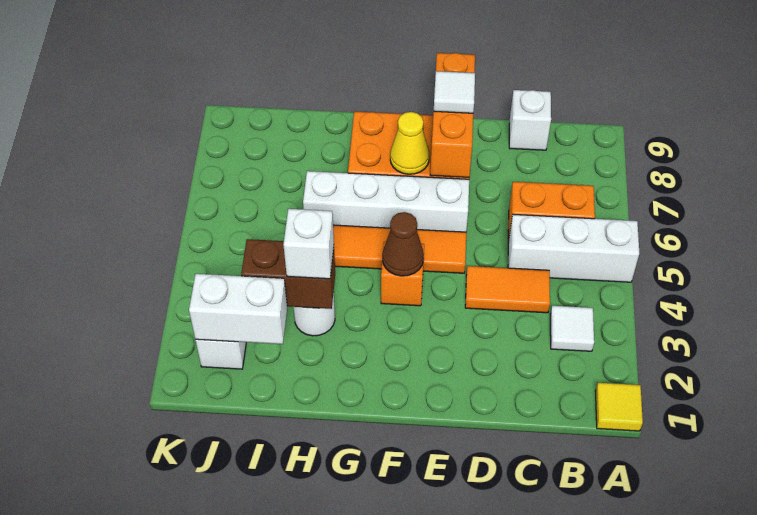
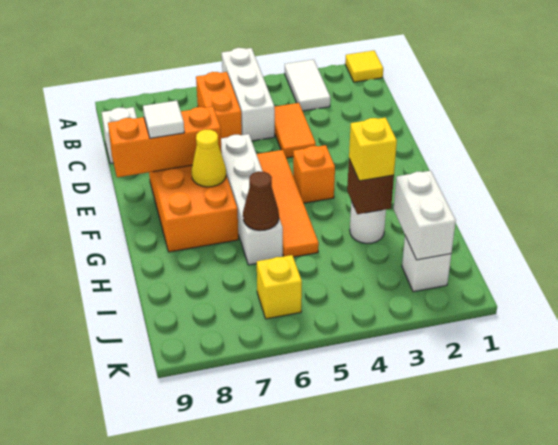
white tile B3 level 1 -> white tile A3:B3 level 1
brown cone F4 level 2 -> brown cone H6 level 2
brown brick H3:I3 level 2 -> brown brick H3 level 2
white brick H3 level 3 -> yellow brick H3 level 3
none -> yellow brick J6 level 1

